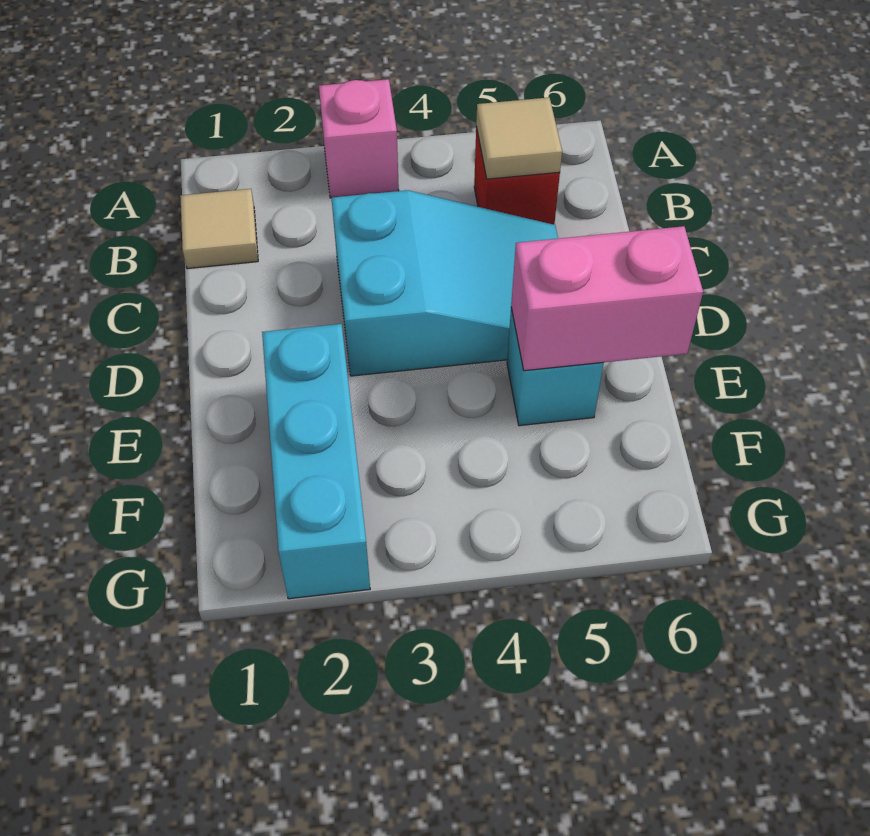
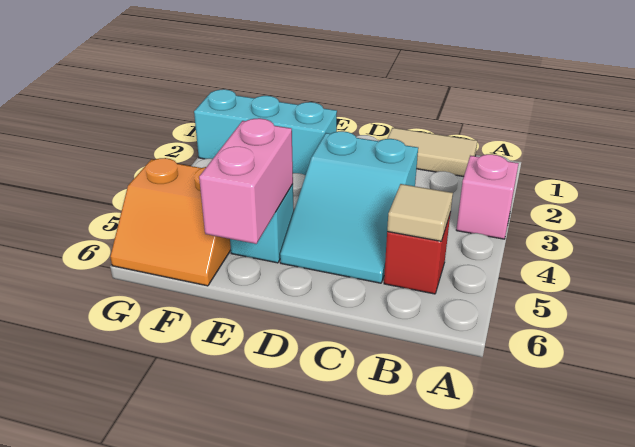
tan tile B1 level 1 -> tan tile B1:C1 level 1
none -> orange slope F5:G6 level 1 top 5

